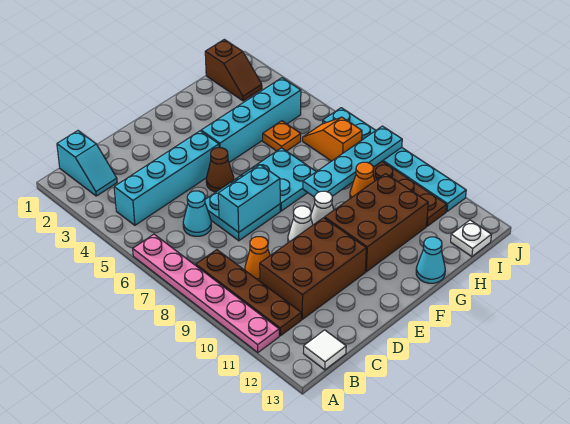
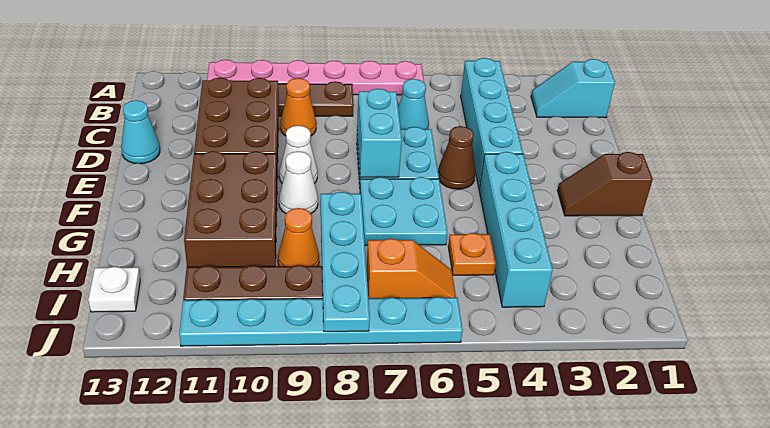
white tile B13 level 1 -> none
cyan cone G13 level 1 -> cyan cone D13 level 1
brown slope I1:I2 level 1 top 1 -> brown slope F1:F2 level 1 top 1

